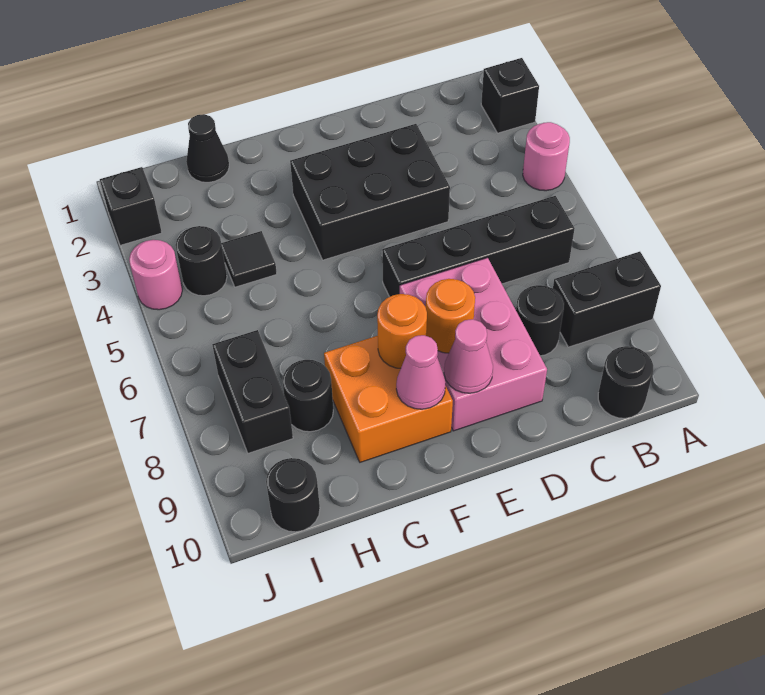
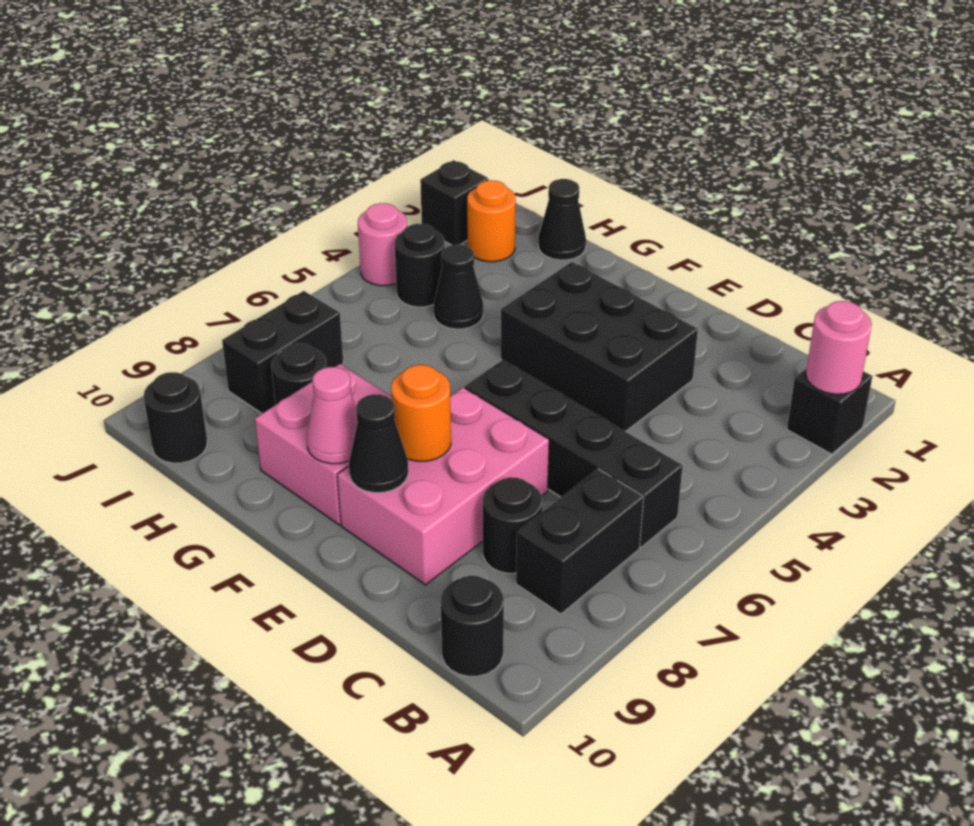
pink round brick A4 level 1 -> pink round brick A2 level 2
black brick A8:B8 level 1 -> black brick B7:B8 level 1
pink cone E9 level 2 -> black cone E9 level 2
orange brick F8:G9 level 1 -> pink brick F8:G9 level 1
orange round brick F8 level 2 -> orange round brick I2 level 1
black tile H4 level 1 -> black cone H4 level 1

